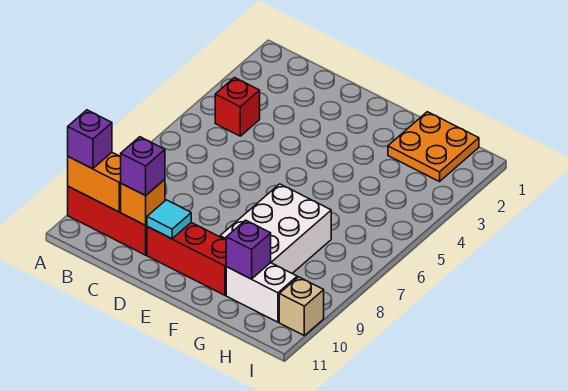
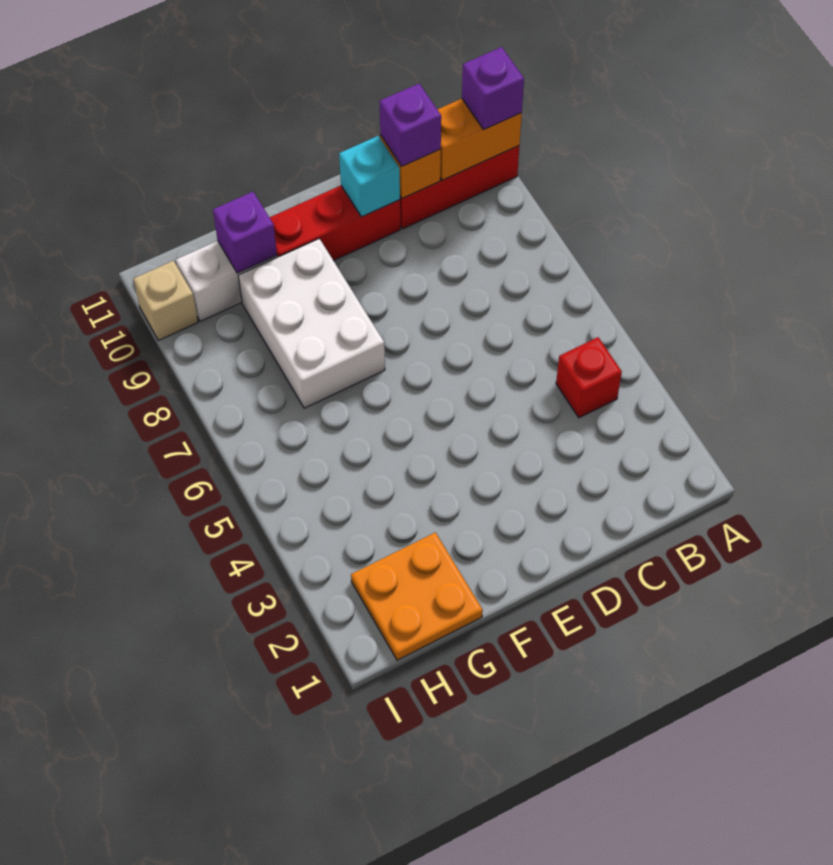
cyan tile D10 level 2 -> cyan brick D10 level 2

